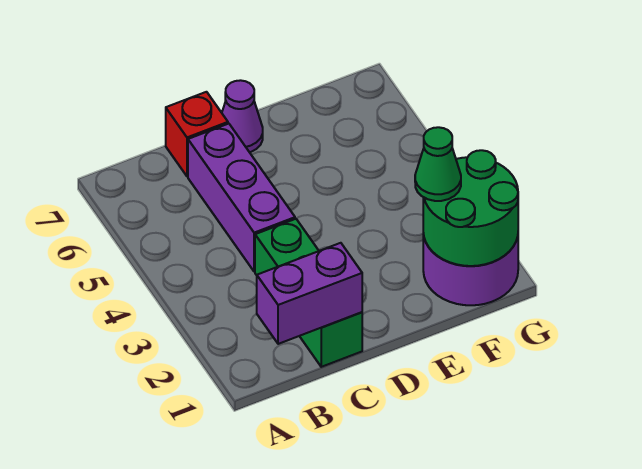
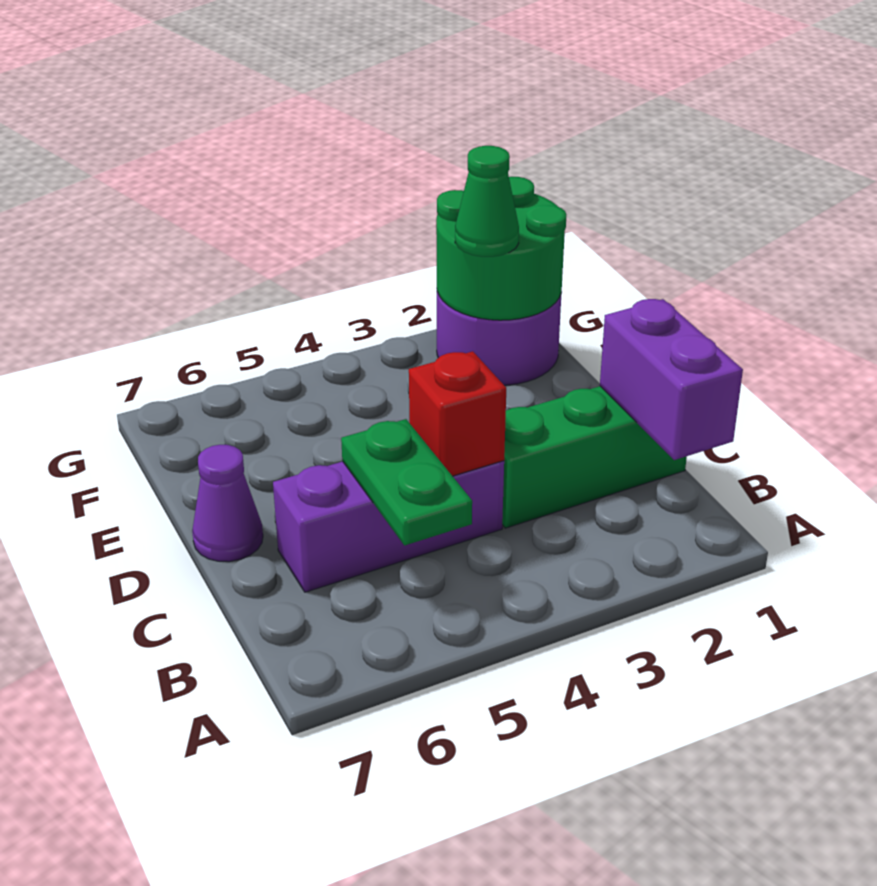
none -> green plate B5:C5 level 2
red brick C7 level 1 -> red brick C4 level 2

